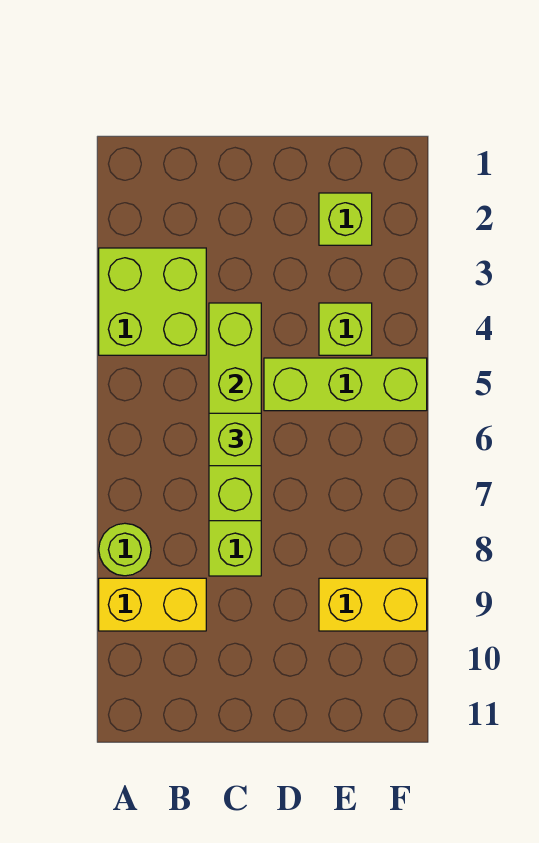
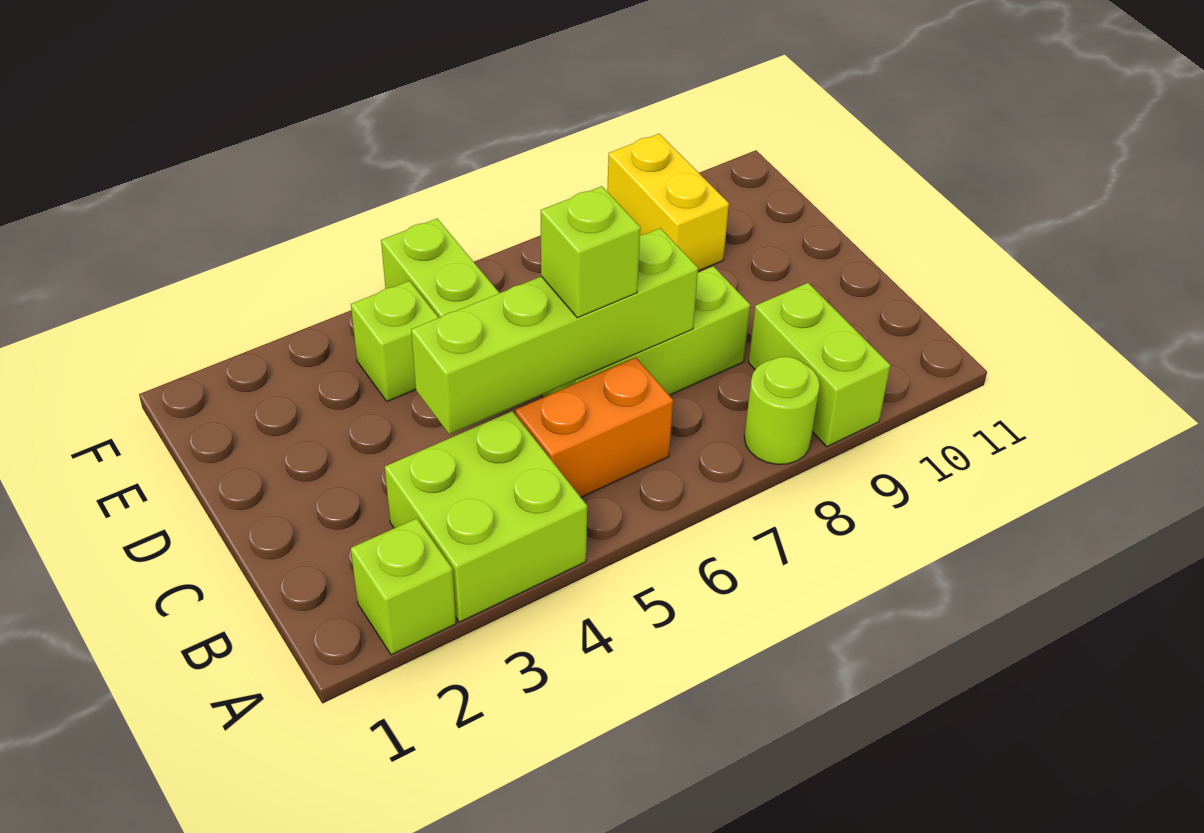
yellow brick A9:B9 level 1 -> lime brick A9:B9 level 1
none -> orange brick B5:B6 level 1
lime brick E2 level 1 -> lime brick A2 level 1

